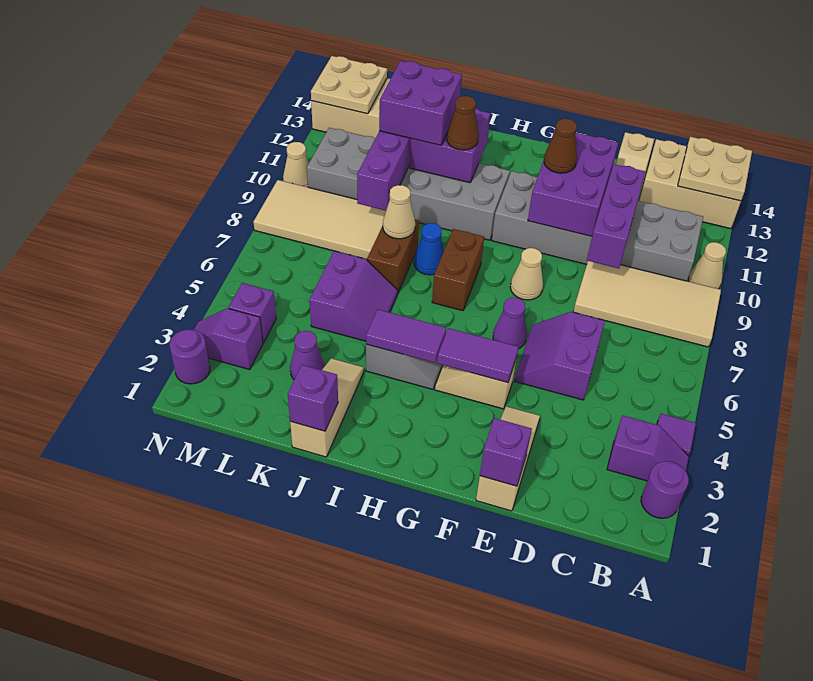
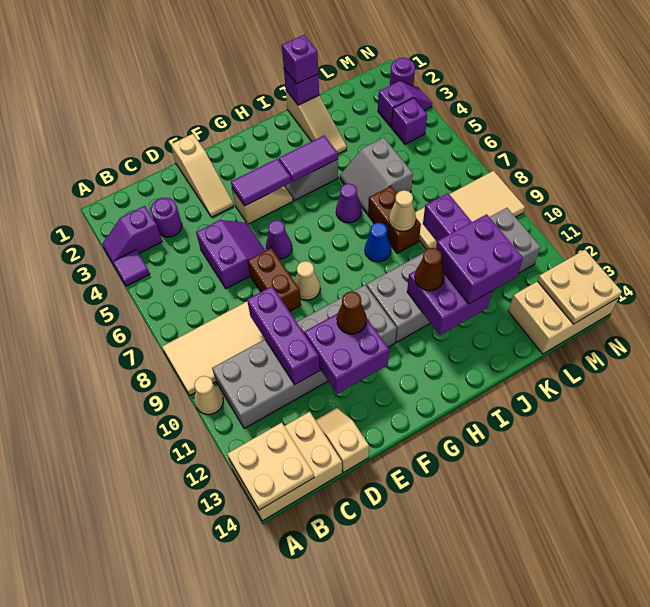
purple round brick A2 level 1 -> purple round brick C3 level 1
purple brick E1 level 2 -> purple brick J1 level 3
purple brick E10:F12 level 2 -> purple brick E11:F12 level 2
brown brick H7:H8 level 1 -> brown brick E7:E8 level 1
purple slope J5:K6 level 1 top K -> grey slope J5:K6 level 1 top K
purple cone K3 level 1 -> purple cone I6 level 1
tan cone N10 level 1 -> none

